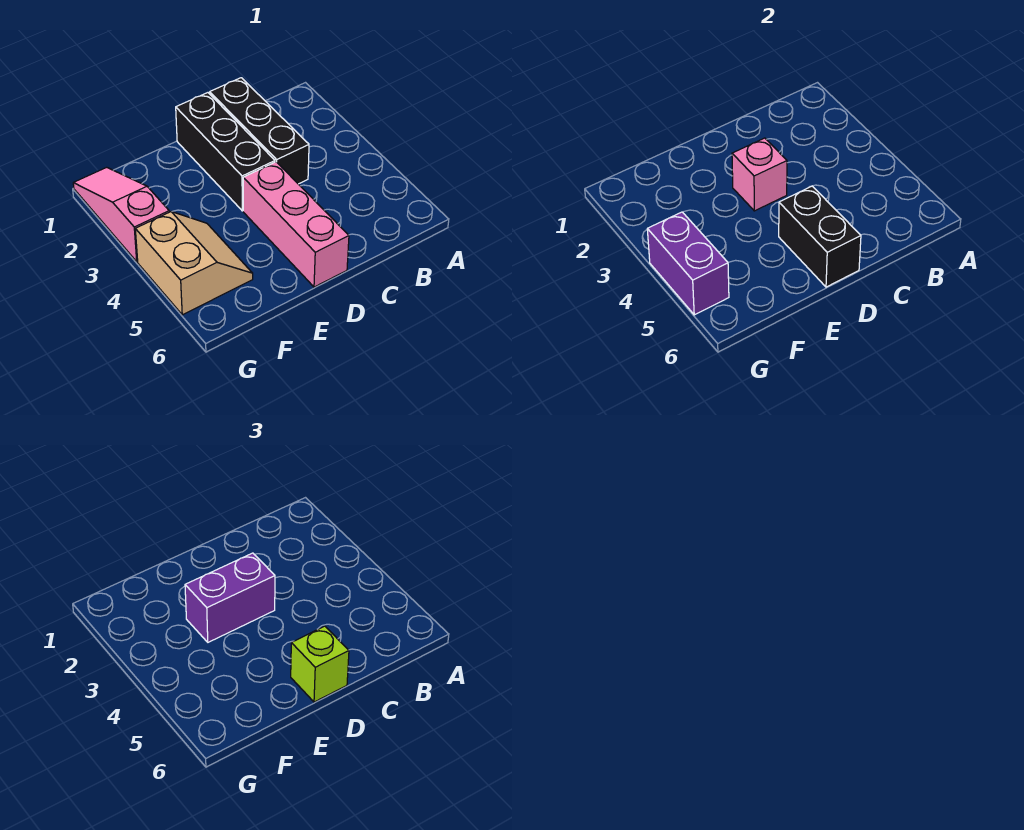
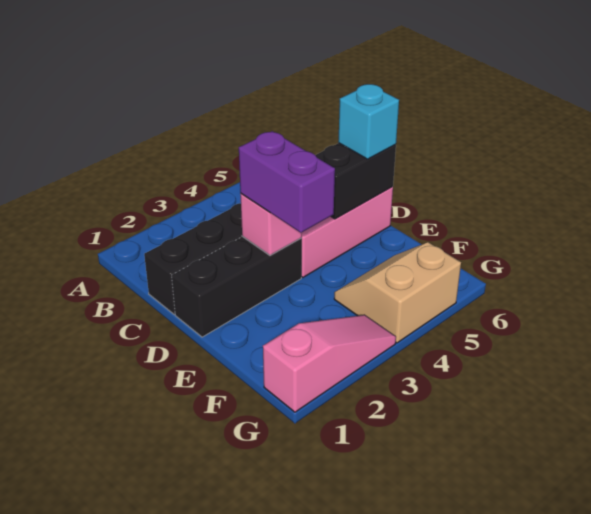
lime brick D6 level 3 -> cyan brick D6 level 3
pink slope G1:G3 level 1 top 3 -> pink slope G1:G3 level 1 top 1
purple brick G4:G5 level 2 -> none

